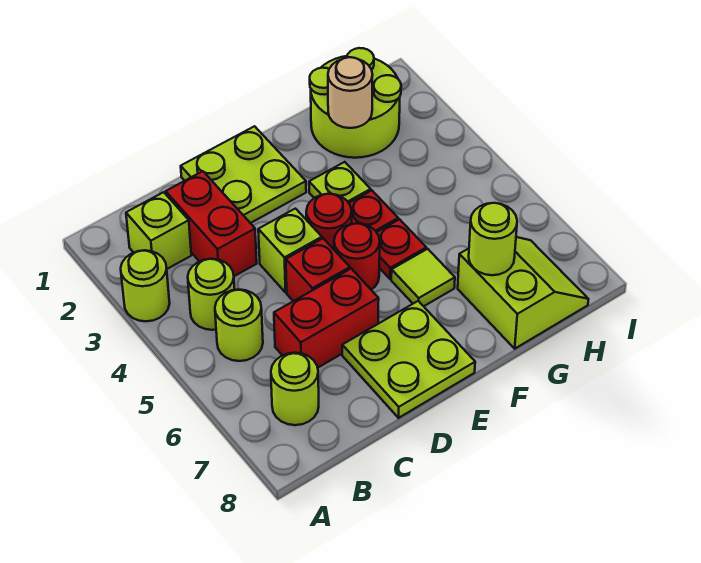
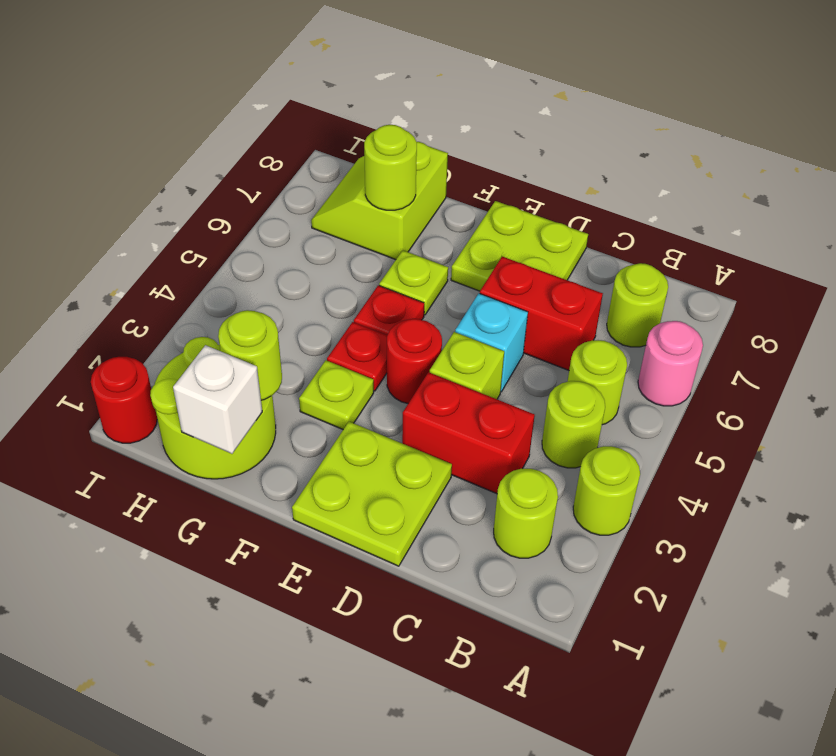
none -> pink round brick A6 level 1
lime brick B2 level 1 -> lime round brick B2 level 1
red brick C2:C3 level 1 -> red brick C3:D3 level 1
red brick D5 level 1 -> cyan brick D5 level 1
red round brick E5 level 1 -> red round brick I1 level 1
lime tile F6 level 1 -> lime plate F6 level 1
none -> white brick G1 level 2
tan round brick G2 level 2 -> lime round brick G2 level 2

